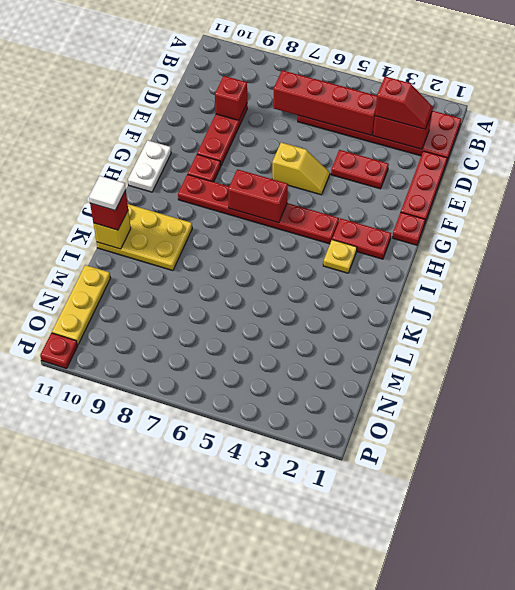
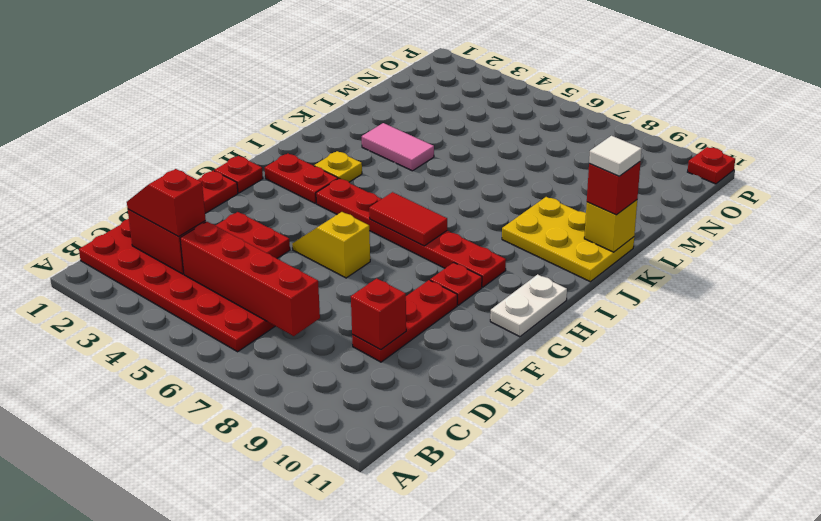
red brick H6:H7 level 2 -> red tile H6:H7 level 2
none -> pink tile K3:K4 level 1
yellow plate M11:O11 level 1 -> none

